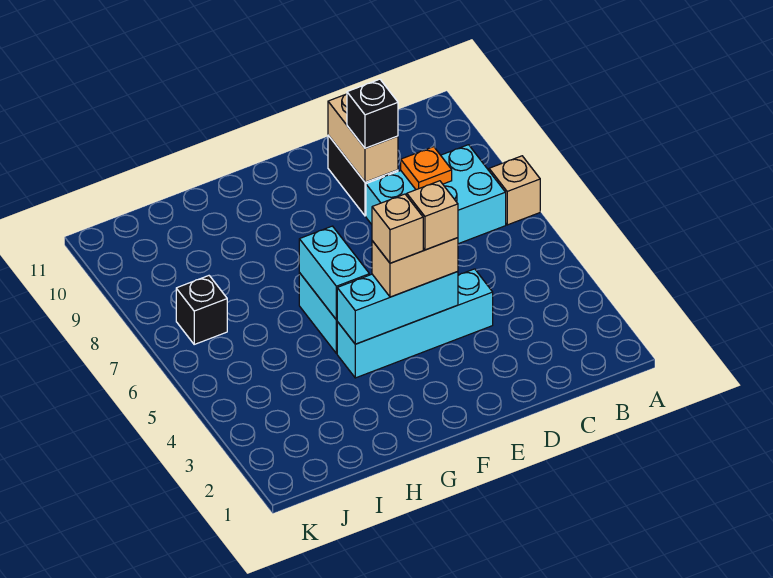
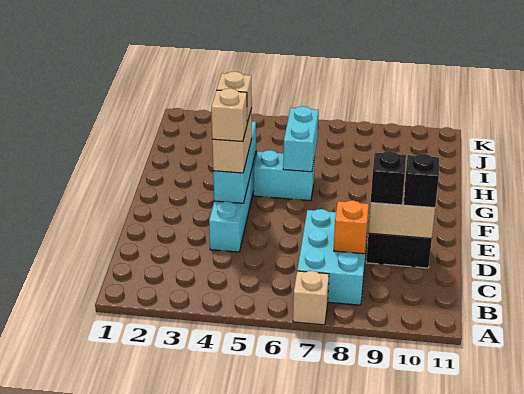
orange plate C8 level 2 -> orange brick C8 level 2
cyan brick G5:G6 level 2 -> cyan brick G6:H6 level 2
black brick J7 level 1 -> black brick D10 level 3

